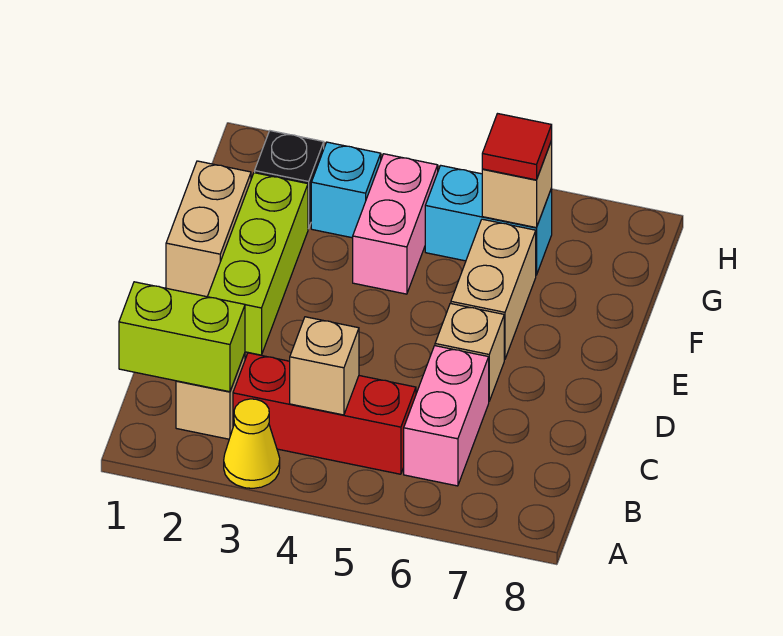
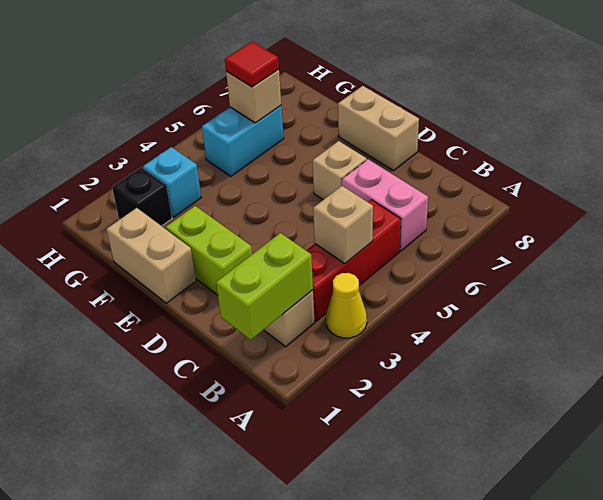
lime brick D2:F2 level 1 -> lime brick D2:E2 level 1
tan brick E6:F6 level 1 -> tan brick D8:E8 level 1
pink brick F4:G4 level 1 -> none

